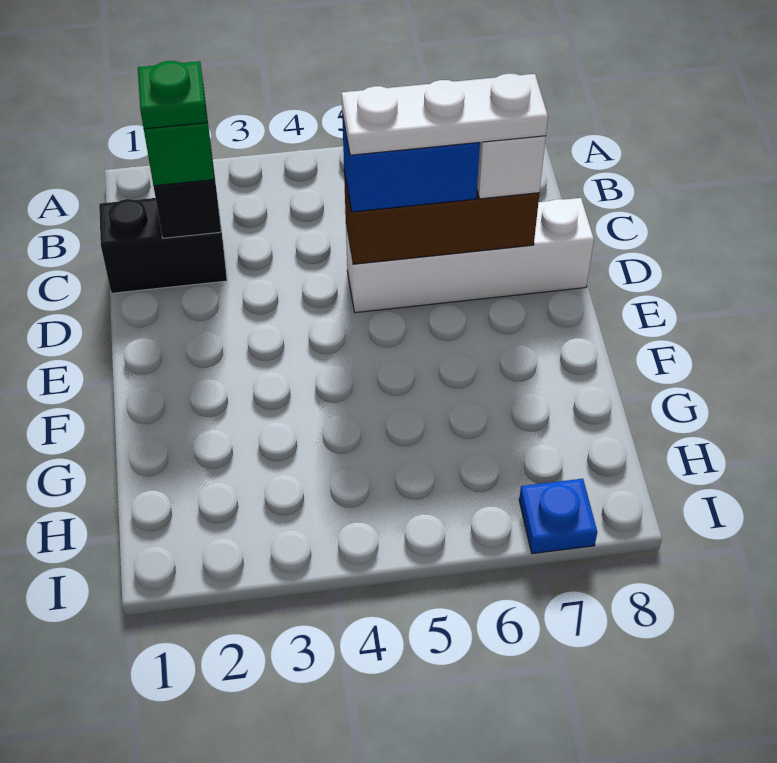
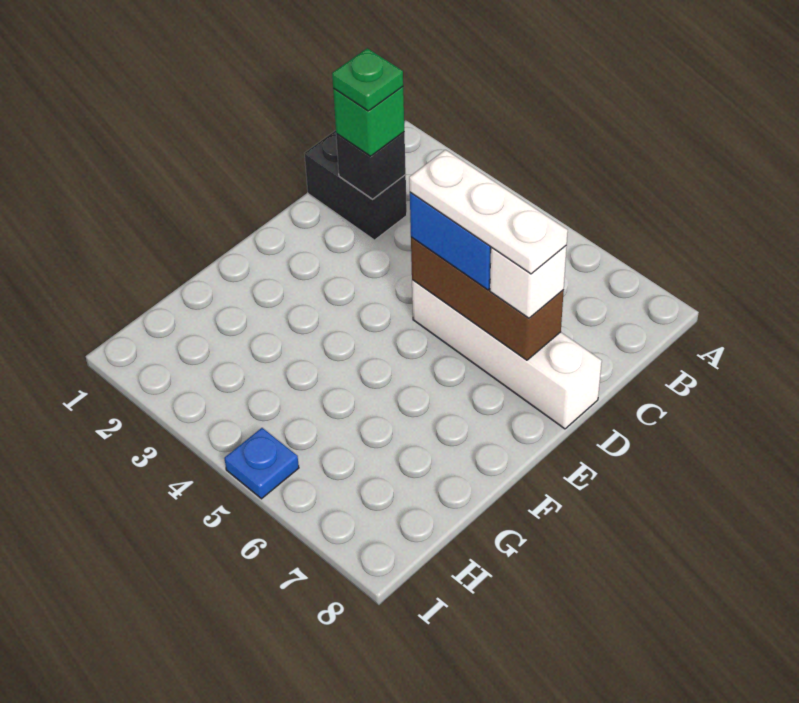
blue plate I7 level 1 -> blue plate I5 level 1

